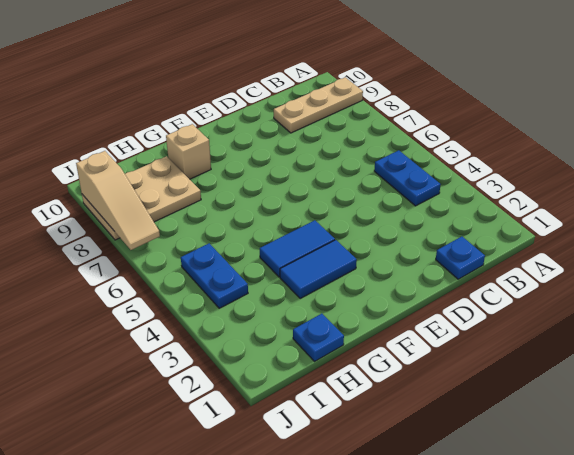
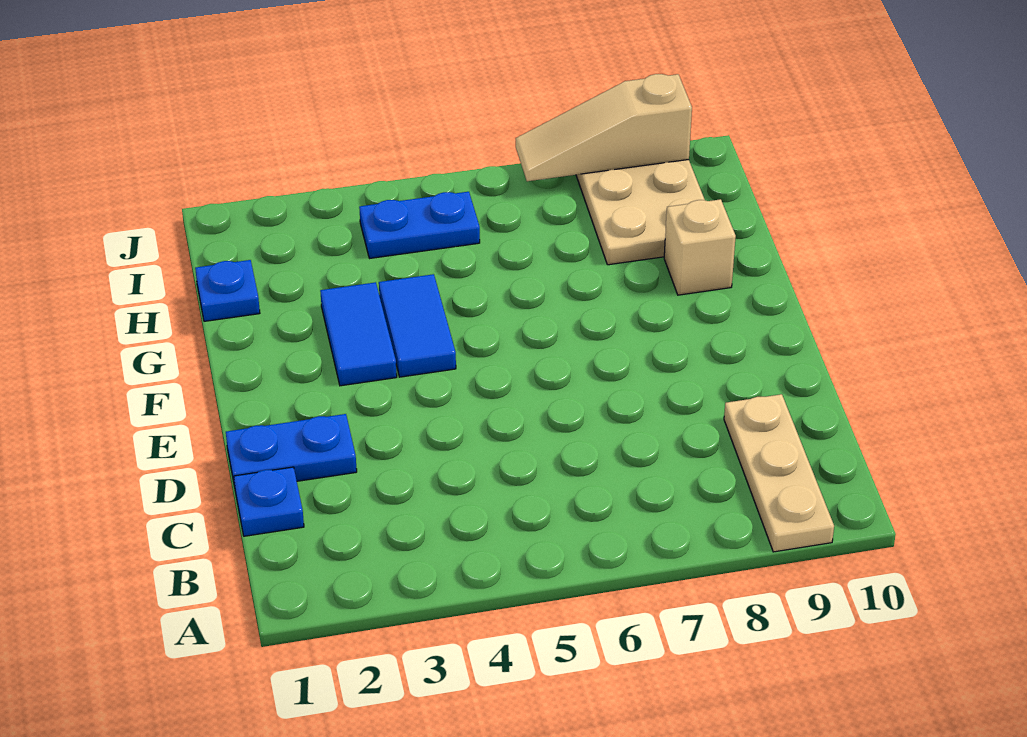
blue plate B4:B5 level 1 -> blue plate D1:D2 level 1

